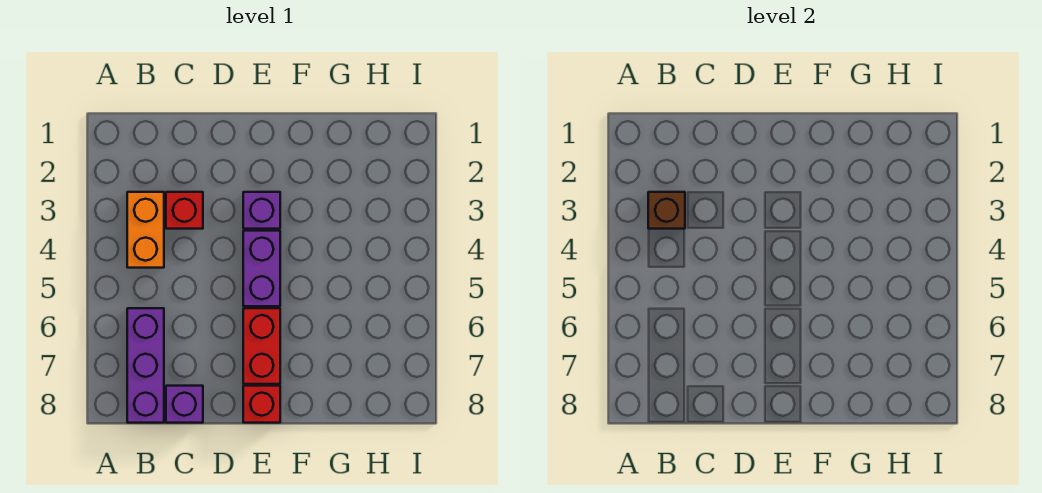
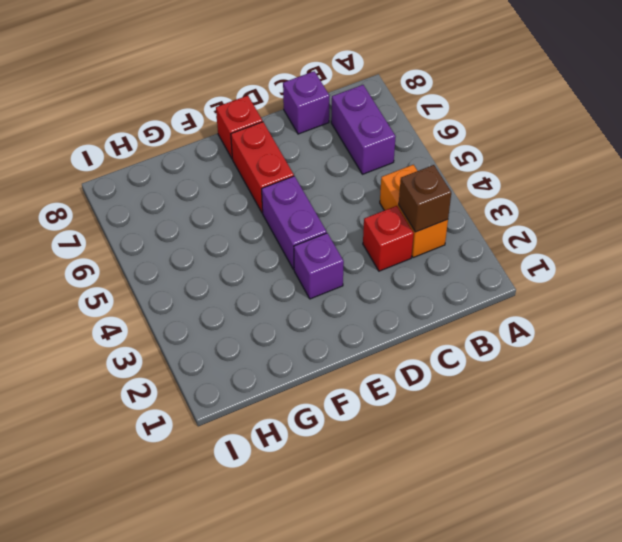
purple brick B6:B8 level 1 -> purple brick B6:B7 level 1

